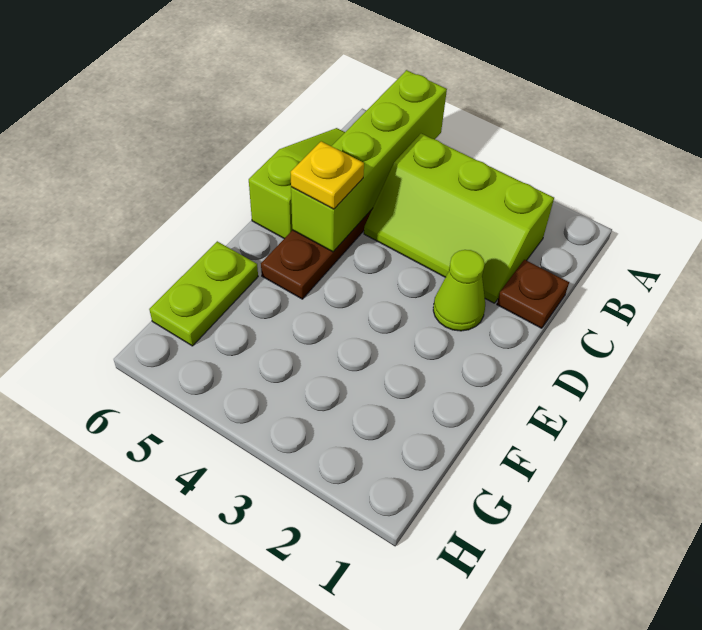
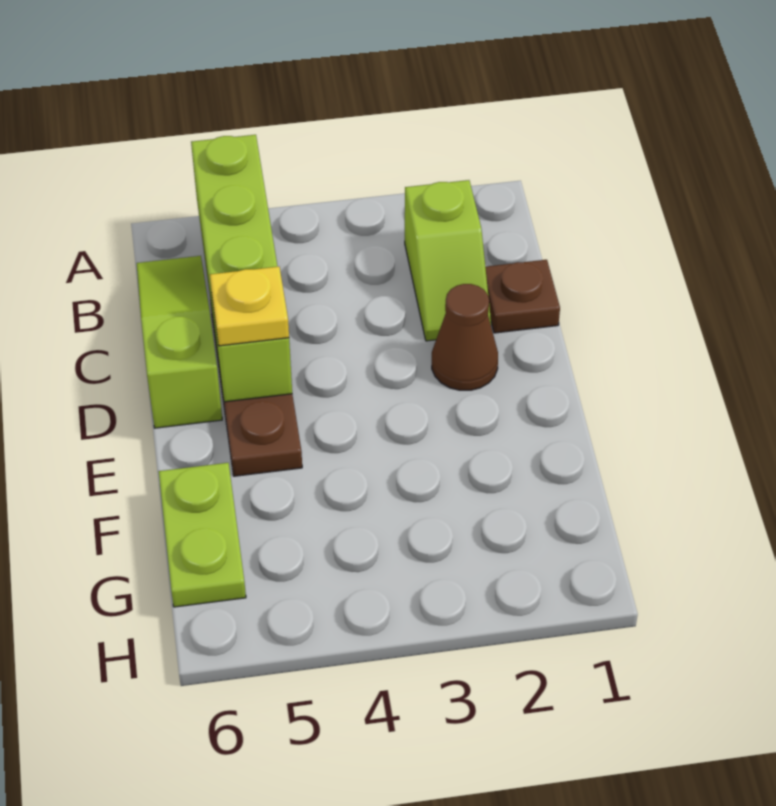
lime slope B2:C4 level 1 top B -> lime slope B2:C2 level 1 top B
lime cone D2 level 1 -> brown cone D2 level 1

